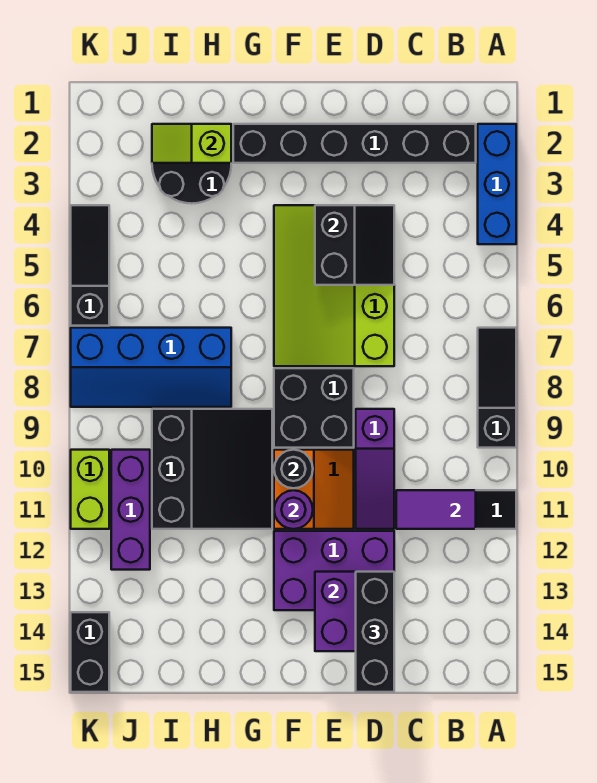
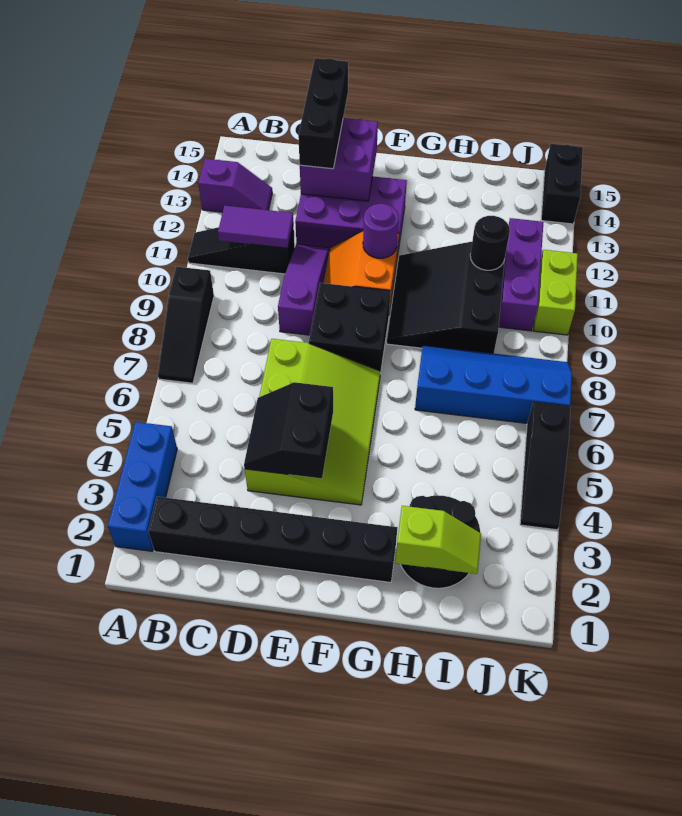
none -> purple slope A13:B13 level 1 top A
black round brick F10 level 2 -> black round brick I11 level 2

